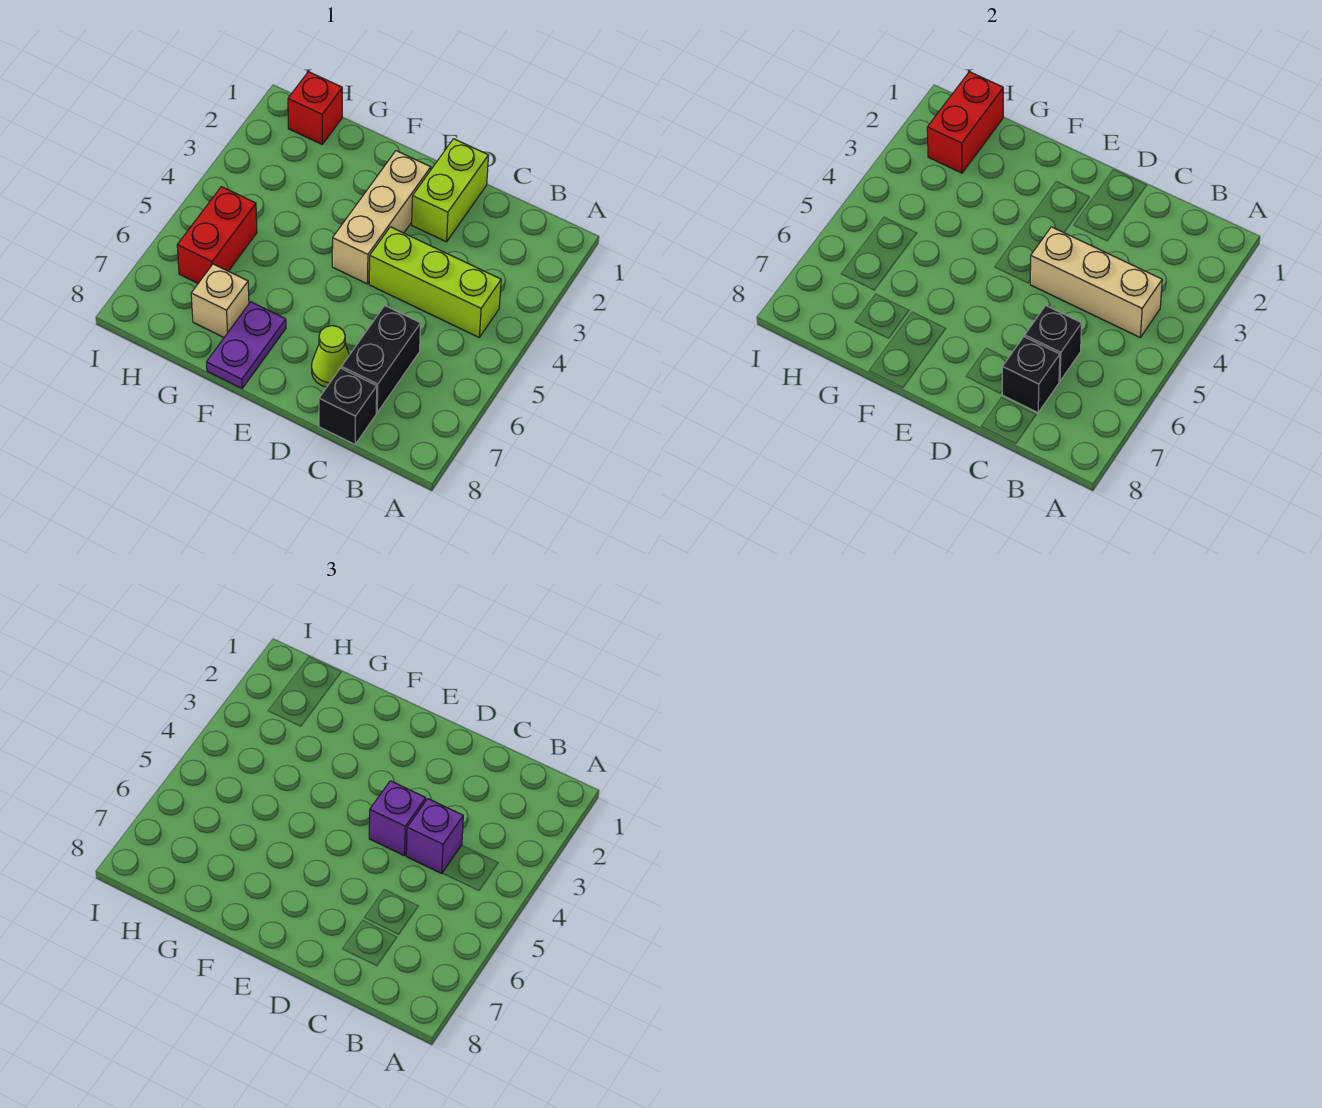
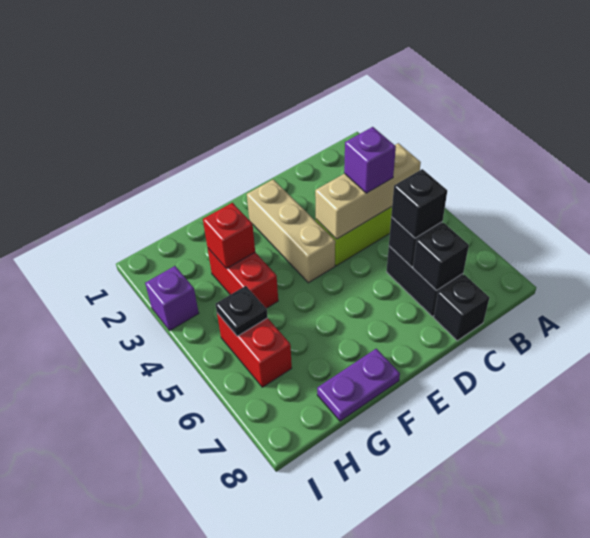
none -> black brick C6 level 3
lime brick D1:D2 level 1 -> none
purple brick D4 level 3 -> purple brick I3 level 1
lime cone D7 level 1 -> none
purple plate F7:F8 level 1 -> purple plate F8:G8 level 1
tan brick G7 level 1 -> none
red brick H1 level 1 -> red brick G3 level 2
red brick H1:H2 level 2 -> red brick G3:G4 level 1
none -> black plate H5 level 2

